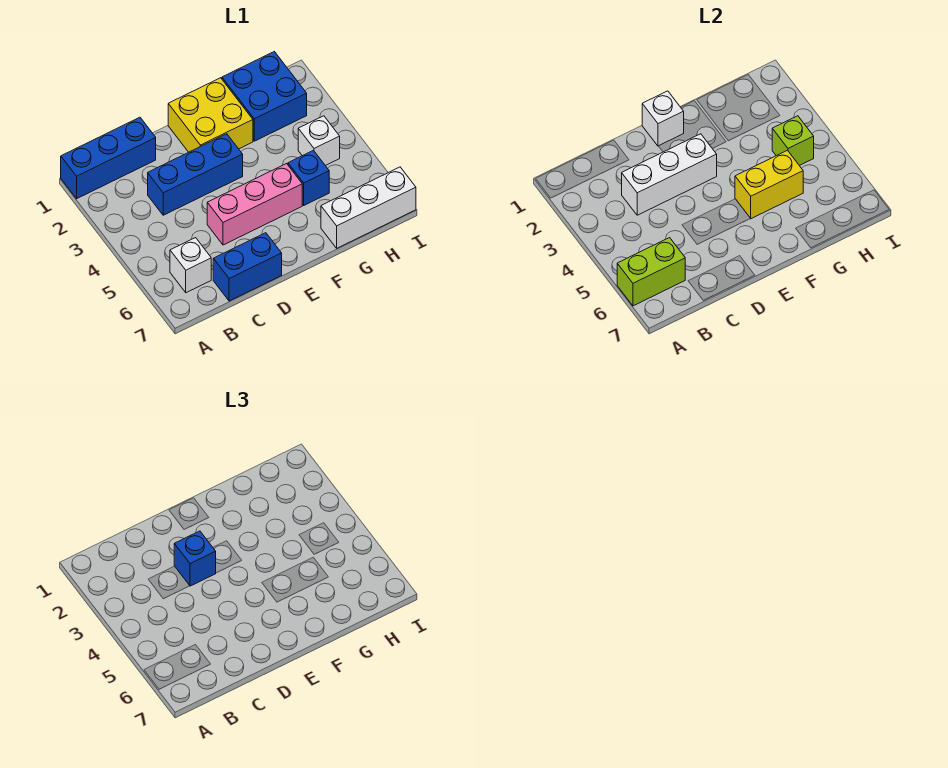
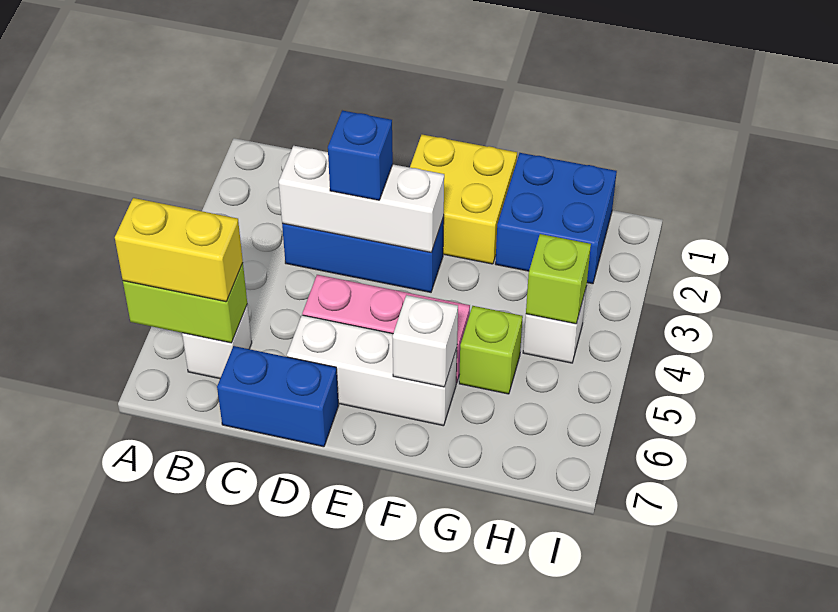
blue brick A1:C1 level 1 -> none
white brick E1 level 2 -> white brick F6 level 2
yellow brick F5:G5 level 2 -> yellow brick A6:B6 level 3
blue brick G5 level 1 -> lime brick G5 level 1
white brick G7:I7 level 1 -> white brick D6:F6 level 1

